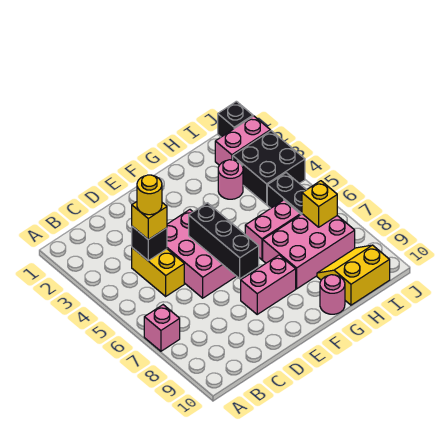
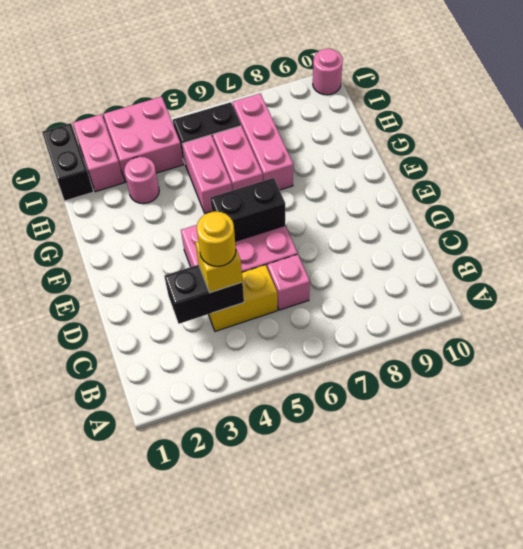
pink brick A7 level 1 -> pink brick C6 level 1
black brick C4 level 2 -> black brick C3:C4 level 2
black brick E5:E7 level 2 -> black brick E5:E6 level 2
pink brick E8:F8 level 1 -> pink brick G5:H5 level 1
pink brick G7:I8 level 1 -> pink brick G7:I7 level 1
pink round brick G10 level 1 -> pink round brick J10 level 1
yellow slope H9:I10 level 1 top 10 -> none
black brick I3:J4 level 1 -> pink brick I3:J4 level 1
yellow brick I7 level 2 -> none
black brick J1 level 1 -> black brick I1:J1 level 1

